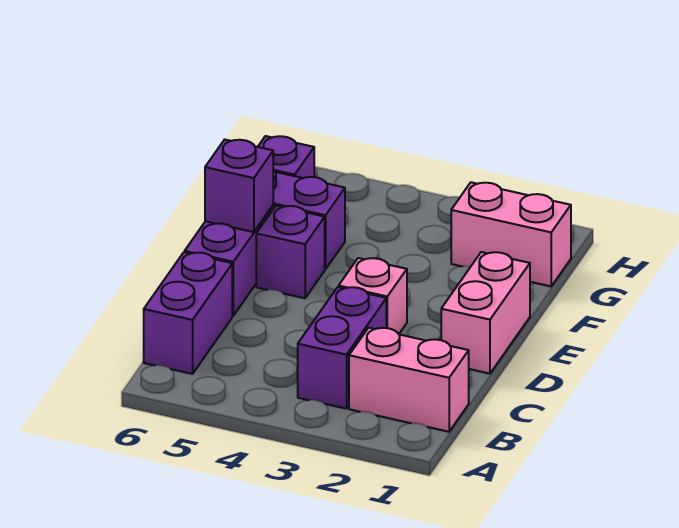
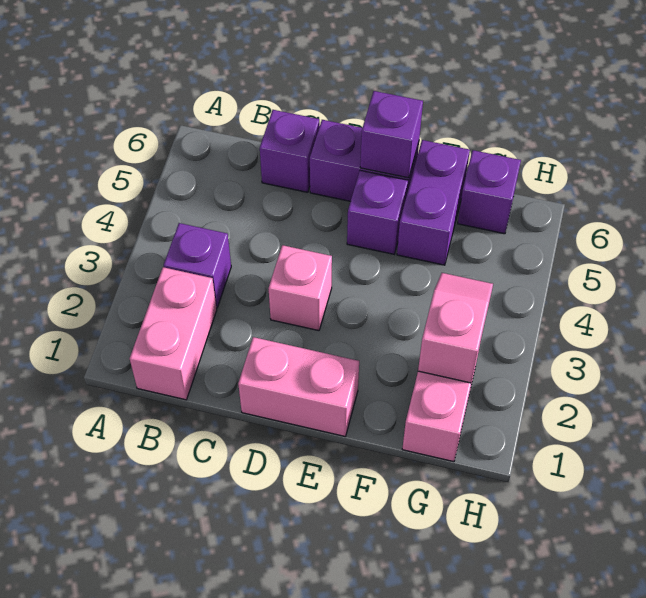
purple brick B3:C3 level 1 -> purple brick B3 level 1
purple brick B6:C6 level 1 -> purple brick C6 level 1
none -> pink slope G2:G3 level 2 top 2

